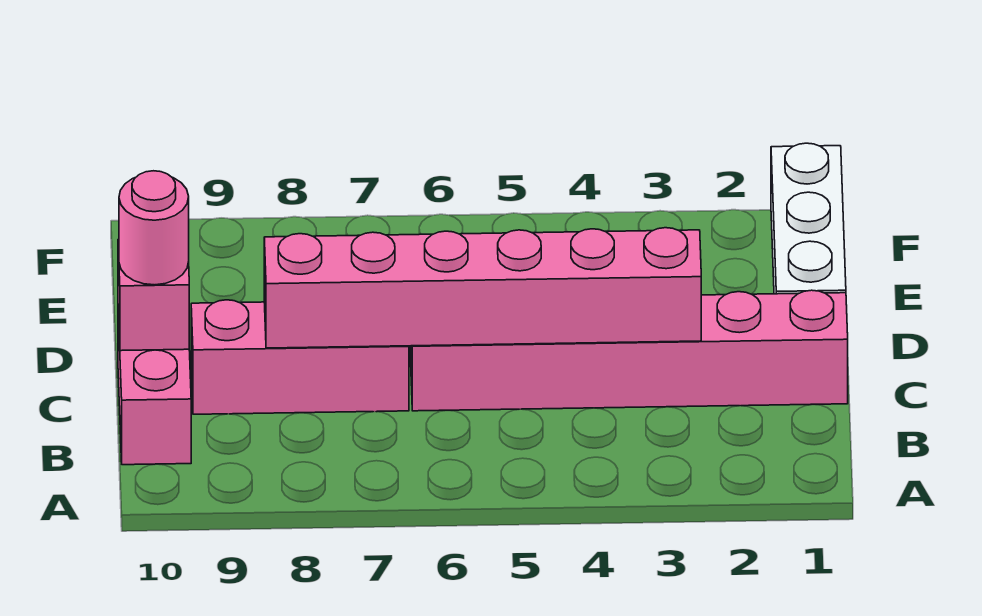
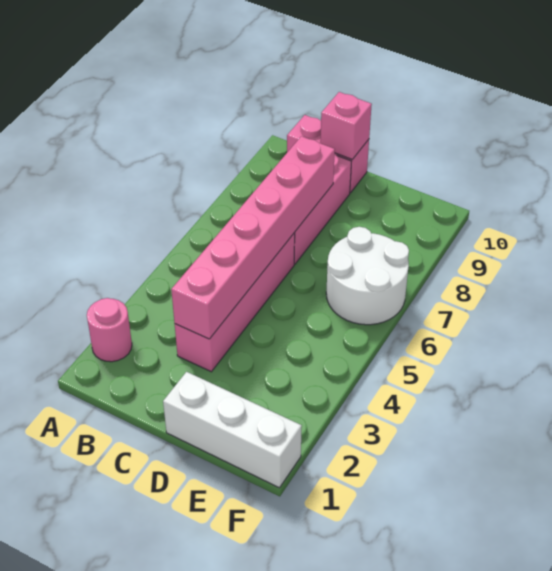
pink brick C1:C6 level 1 -> pink brick C3:C6 level 1
pink round brick C10 level 3 -> pink round brick A2 level 1
none -> white round brick E6:F7 level 1

